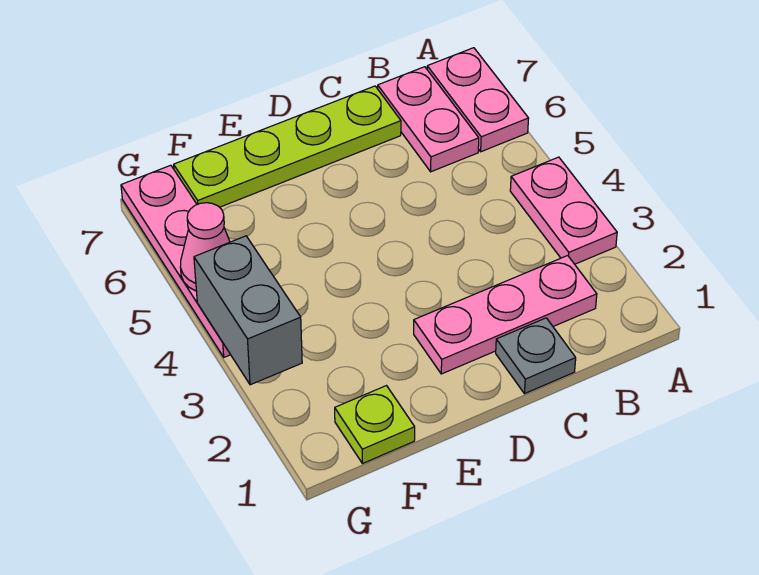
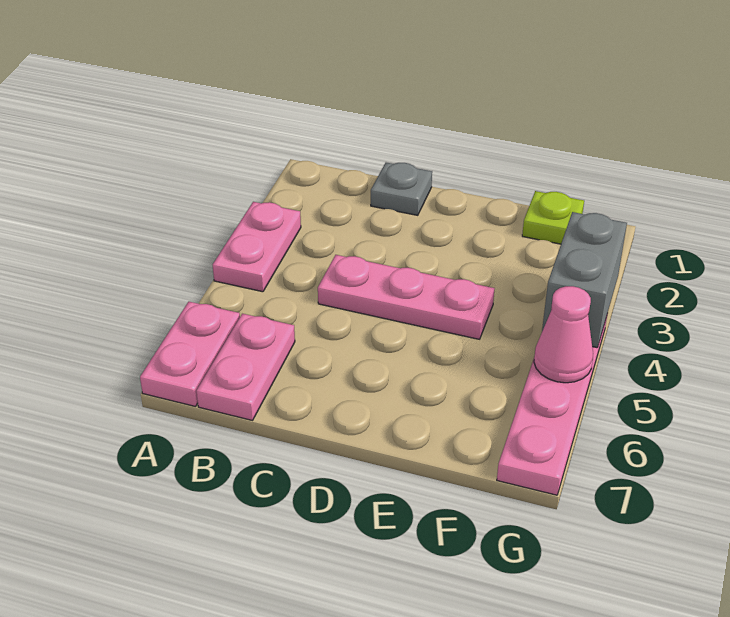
pink plate B2:D2 level 1 -> pink plate C4:E4 level 1
lime plate C7:F7 level 1 -> none

